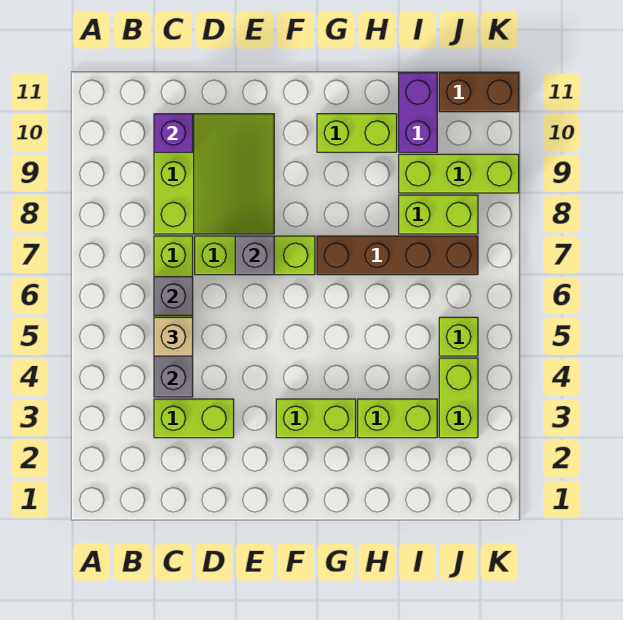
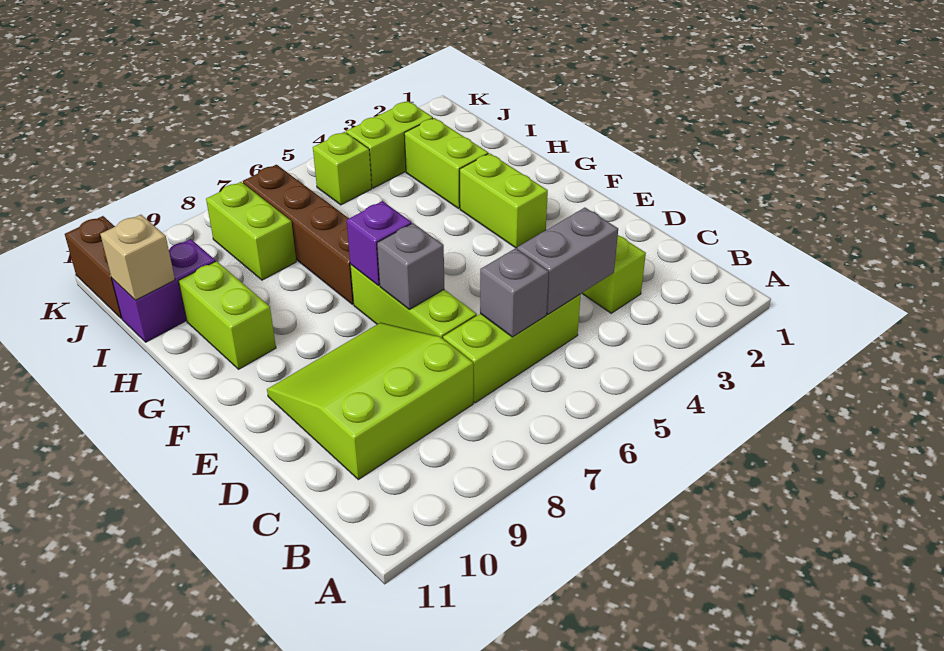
tan brick C5 level 3 -> tan brick I11 level 2
purple brick C10 level 2 -> purple brick F7 level 2
lime brick I9:K9 level 1 -> none

